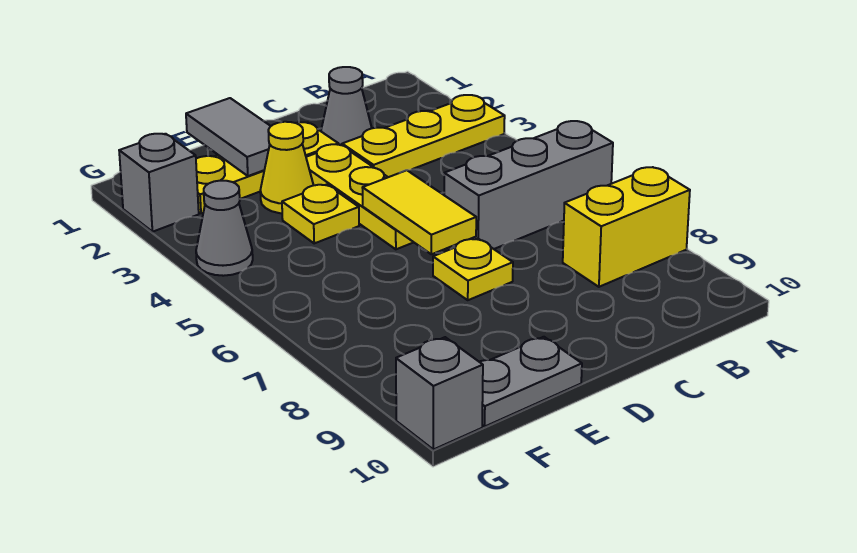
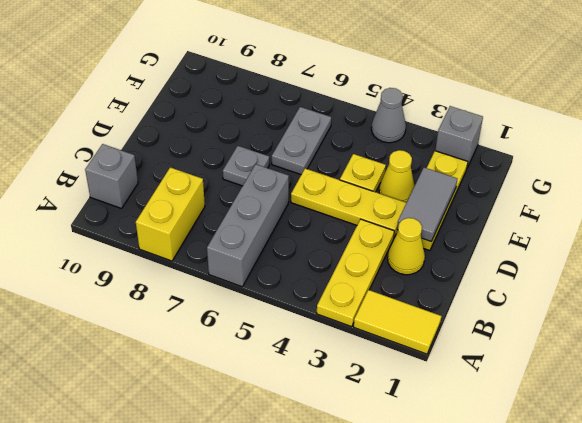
grey cone C2 level 1 -> yellow cone C2 level 1
yellow tile D5:D6 level 2 -> yellow tile A1:A2 level 1
yellow plate D7 level 1 -> grey plate D7 level 1
grey tile E1:E2 level 2 -> grey tile D2:E2 level 2
grey plate E10:F10 level 1 -> grey plate E6:F6 level 1
grey brick G10 level 1 -> grey brick B10 level 1

